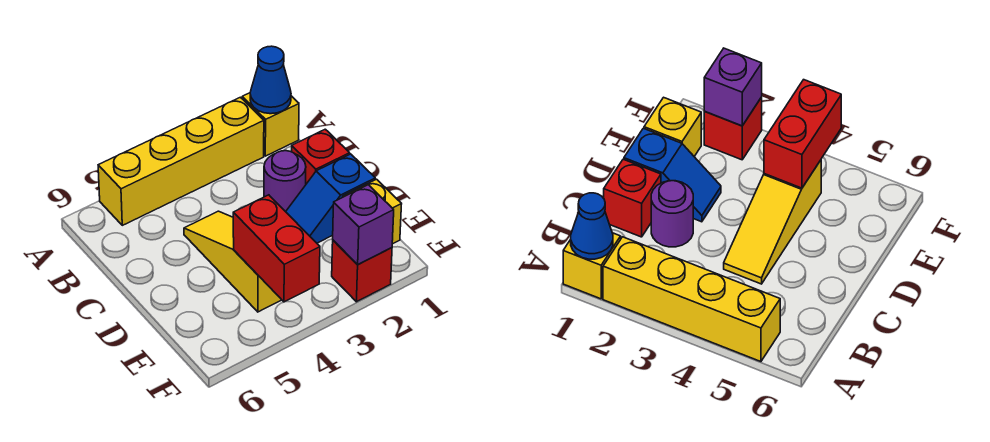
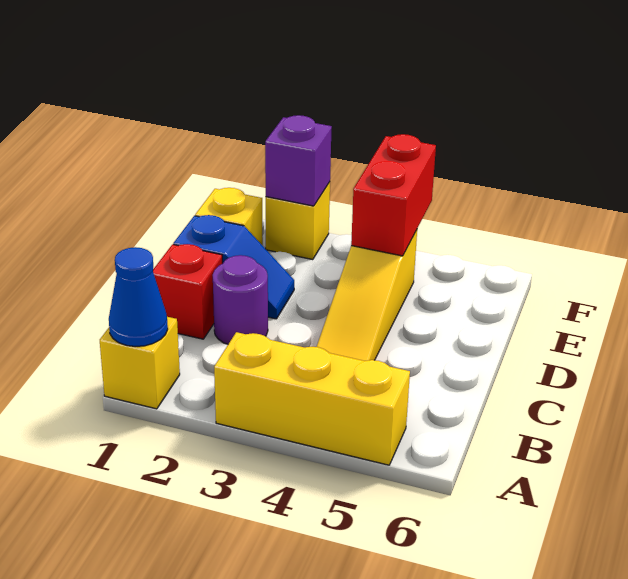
yellow brick A2:A5 level 1 -> yellow brick A3:A5 level 1
red brick F2 level 1 -> yellow brick F2 level 1

